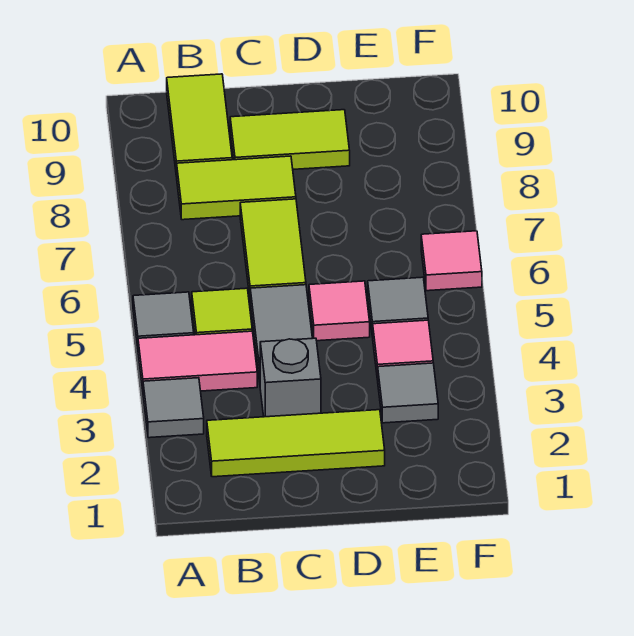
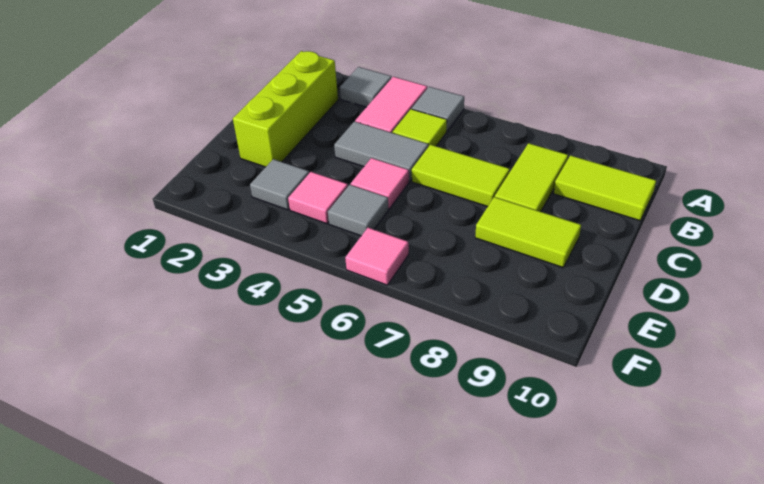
lime tile B2:D2 level 1 -> lime brick B2:D2 level 1
grey brick C3 level 1 -> none
lime tile C9:D9 level 1 -> lime tile D8:D9 level 1

